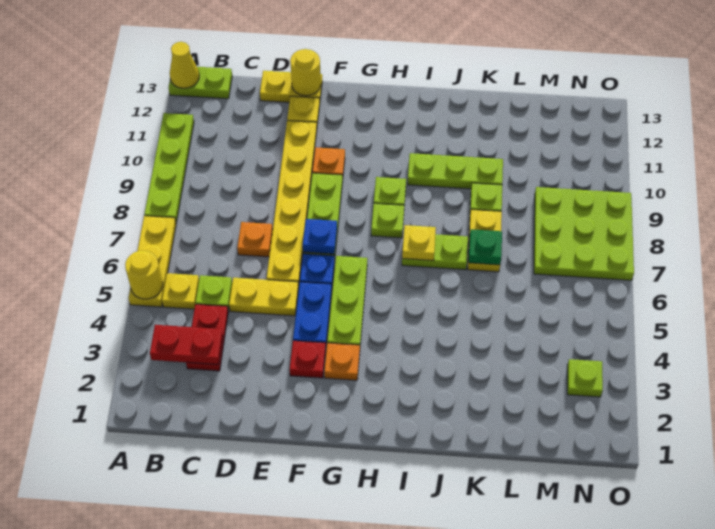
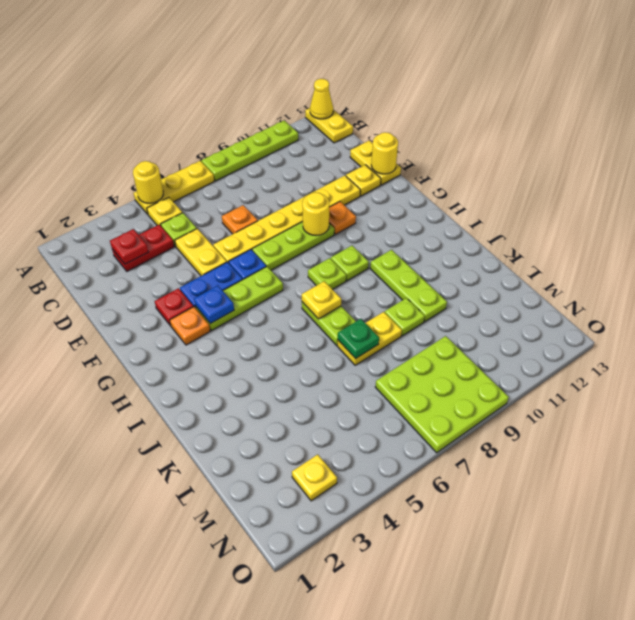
lime plate A13:B13 level 1 -> yellow plate A13:B13 level 1
red plate B3:C3 level 2 -> red plate C3 level 2
blue plate F7 level 2 -> blue plate G4 level 2
none -> yellow round brick F9 level 2
lime plate N3 level 1 -> yellow plate N3 level 1

